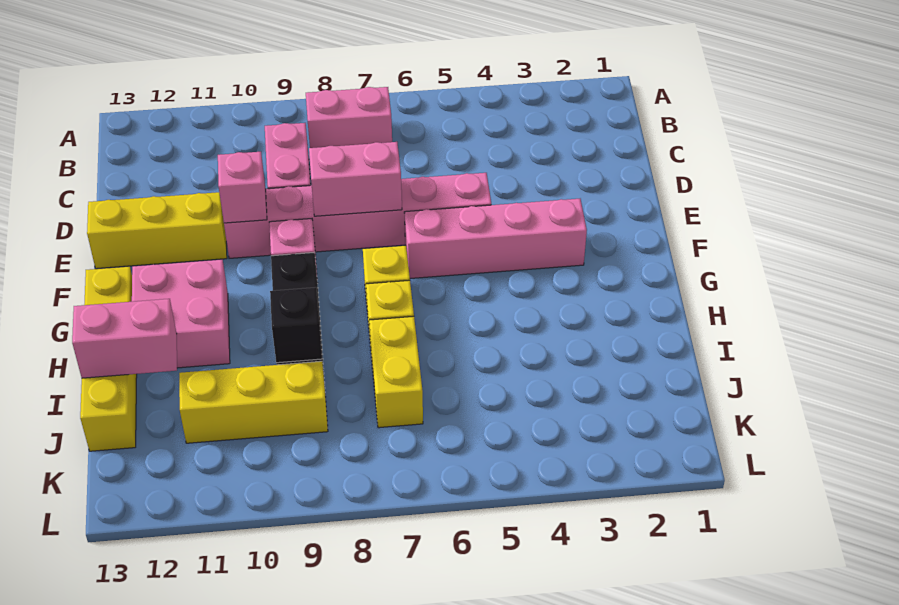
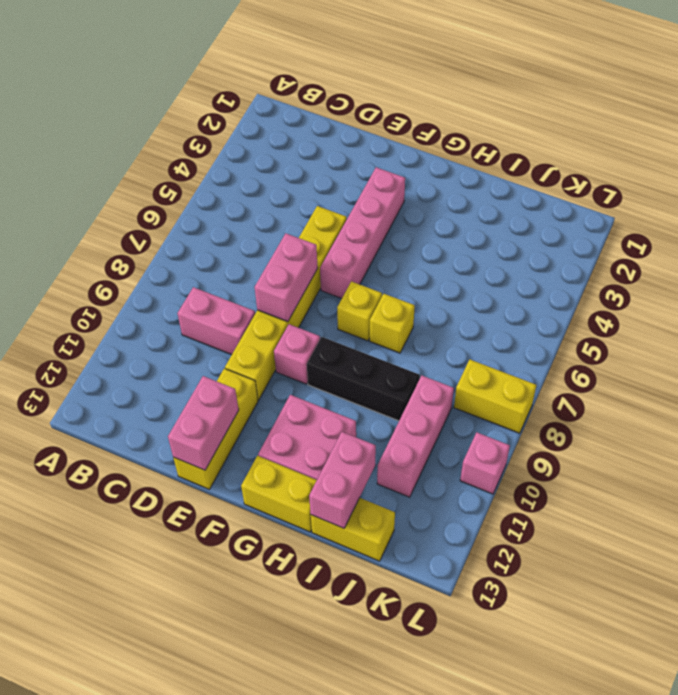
pink brick B7:B8 level 1 -> pink brick E12:E13 level 2
pink brick E5:E10 level 1 -> yellow brick E5:E10 level 1
pink brick E10 level 2 -> pink brick L10 level 1
yellow brick I7:J7 level 1 -> yellow brick K8:L8 level 1
black brick I9 level 2 -> none
yellow brick J9:J11 level 1 -> pink brick J9:J11 level 1

